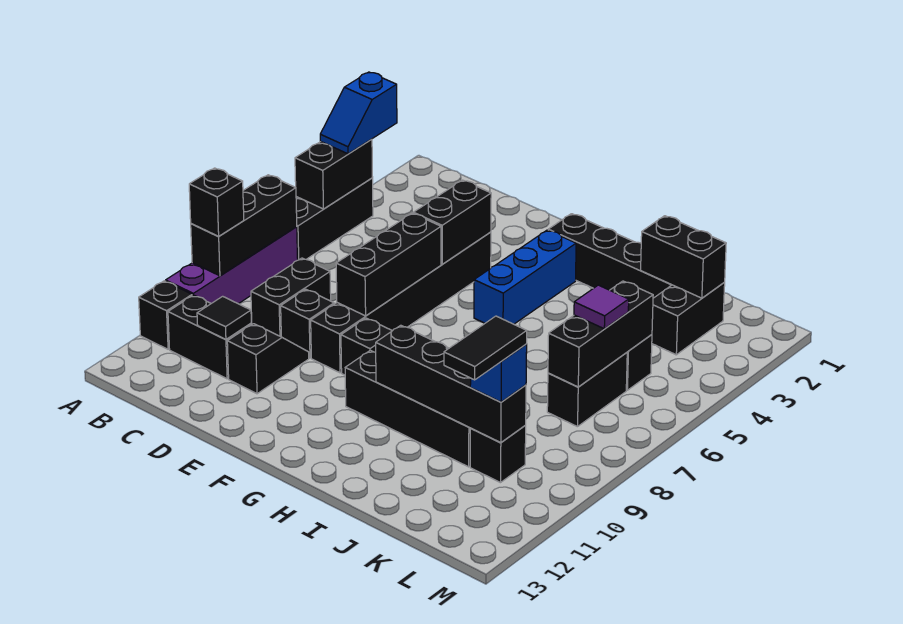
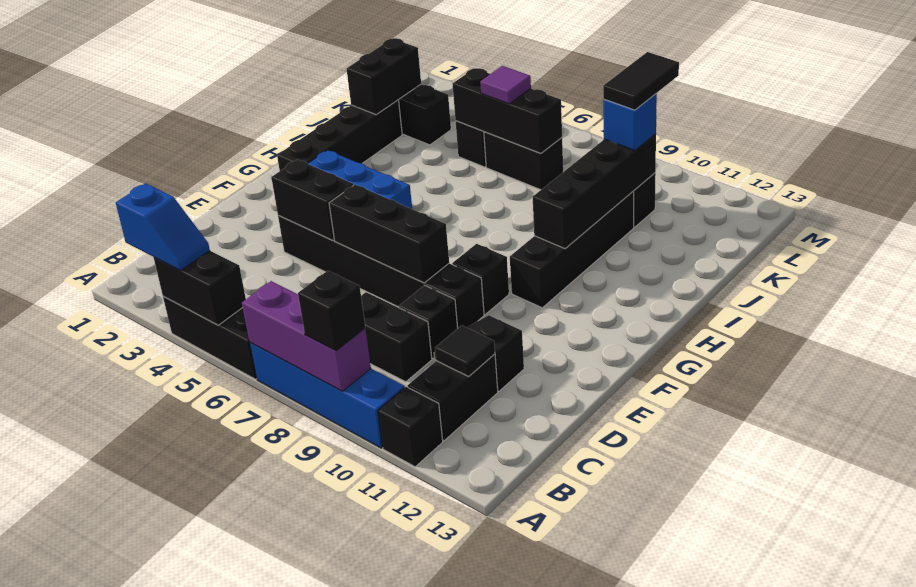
purple brick A7:A10 level 1 -> blue brick A7:A10 level 1
black brick A7:A9 level 2 -> purple brick A7:A9 level 2
black tile K10:K11 level 4 -> black tile K10:L10 level 4

